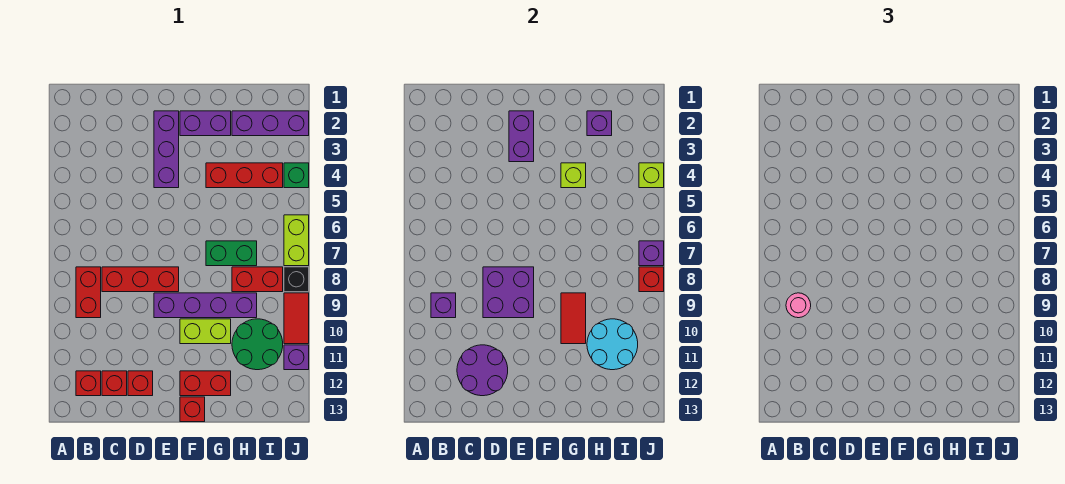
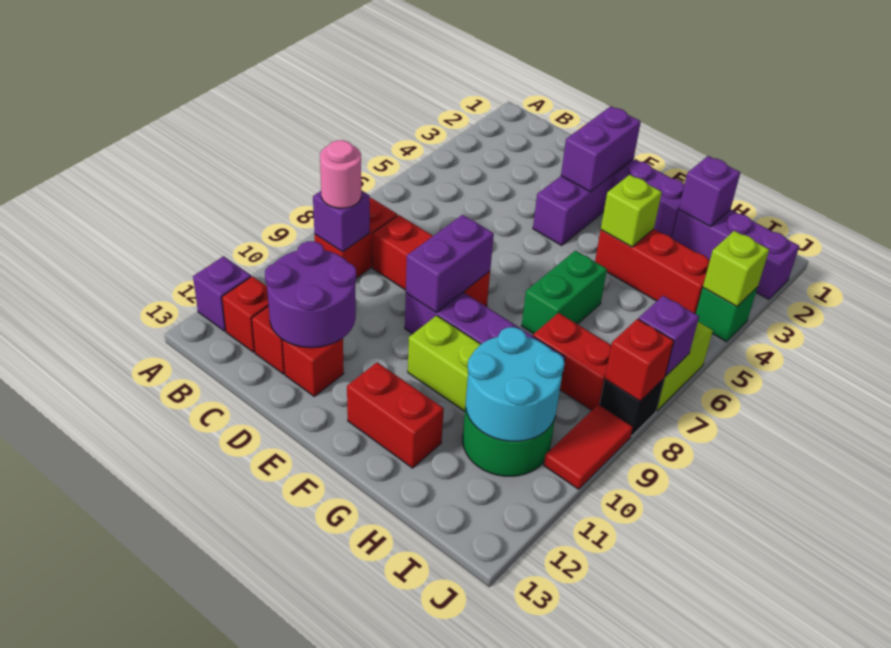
purple brick D8:E9 level 2 -> purple brick E8:E9 level 2
red brick F13 level 1 -> none
green brick G7:H7 level 1 -> green brick G6:G7 level 1
red tile G9:G10 level 2 -> none
purple brick J11 level 1 -> purple brick A12 level 1

